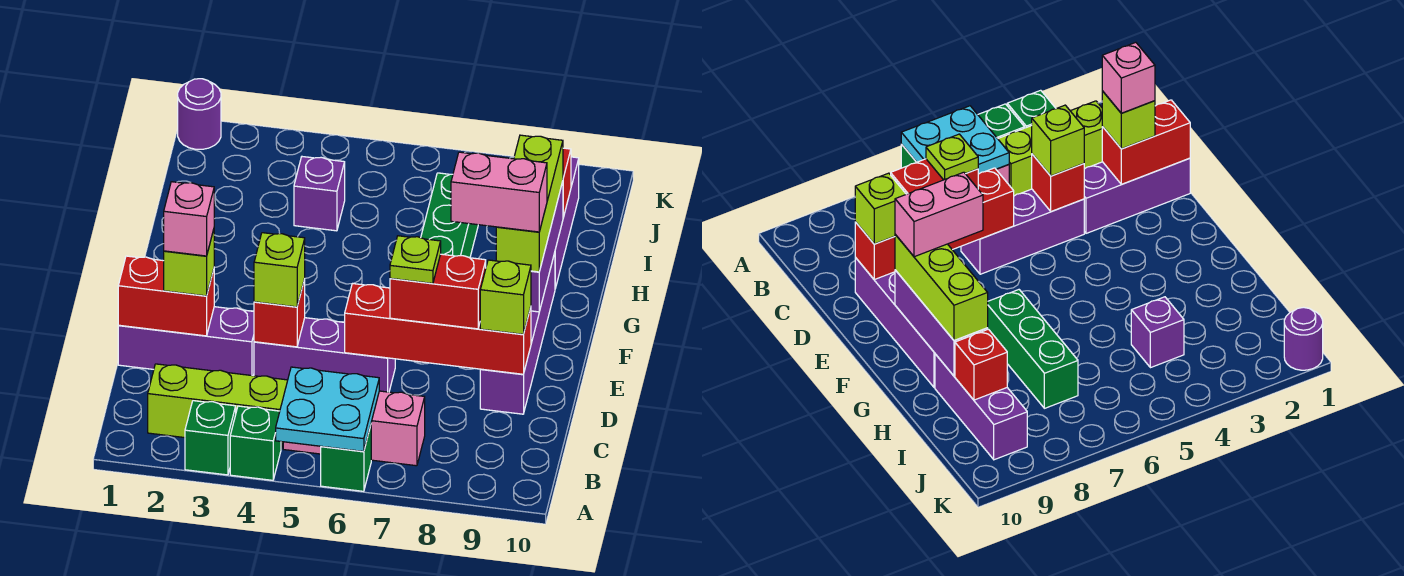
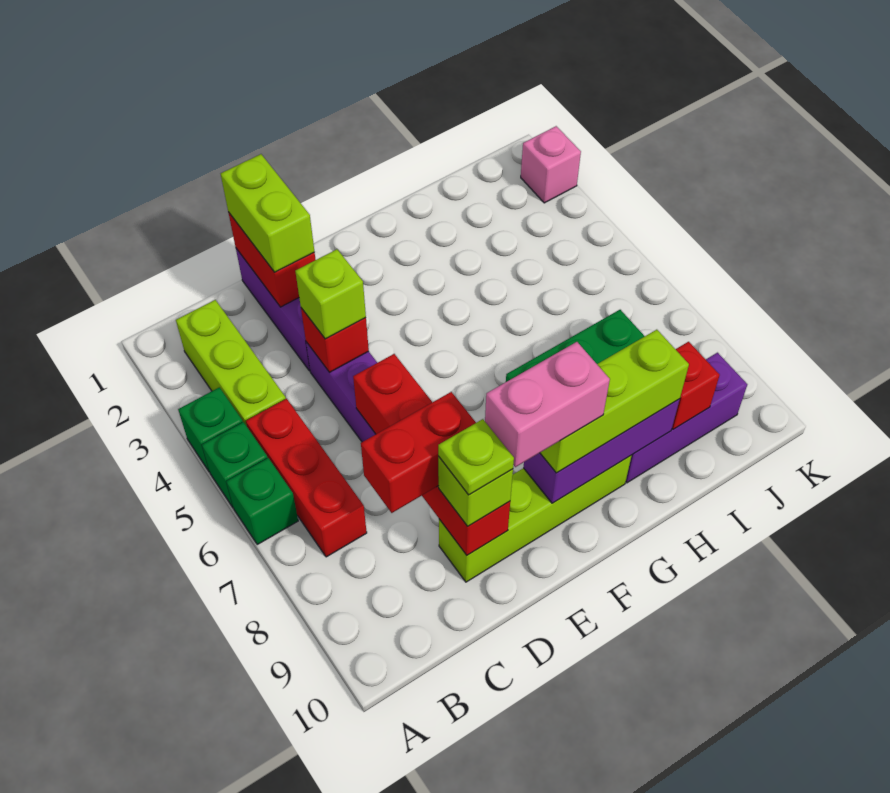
green brick A3 level 1 -> green brick A5 level 1
cyan plate A5:B6 level 2 -> none
pink brick B5:B7 level 1 -> red brick B5:B7 level 1
lime brick D2 level 3 -> lime brick D1:D2 level 3
pink brick D2 level 4 -> pink brick K2 level 1
red brick D7:D8 level 3 -> red brick C8:D8 level 3
lime plate D7 level 4 -> lime plate D9 level 4
purple brick D9:G9 level 1 -> lime brick D9:G9 level 1
pink brick F8:F9 level 4 -> pink brick E9:F9 level 4
purple brick I4 level 1 -> none
purple round brick K1 level 1 -> none

